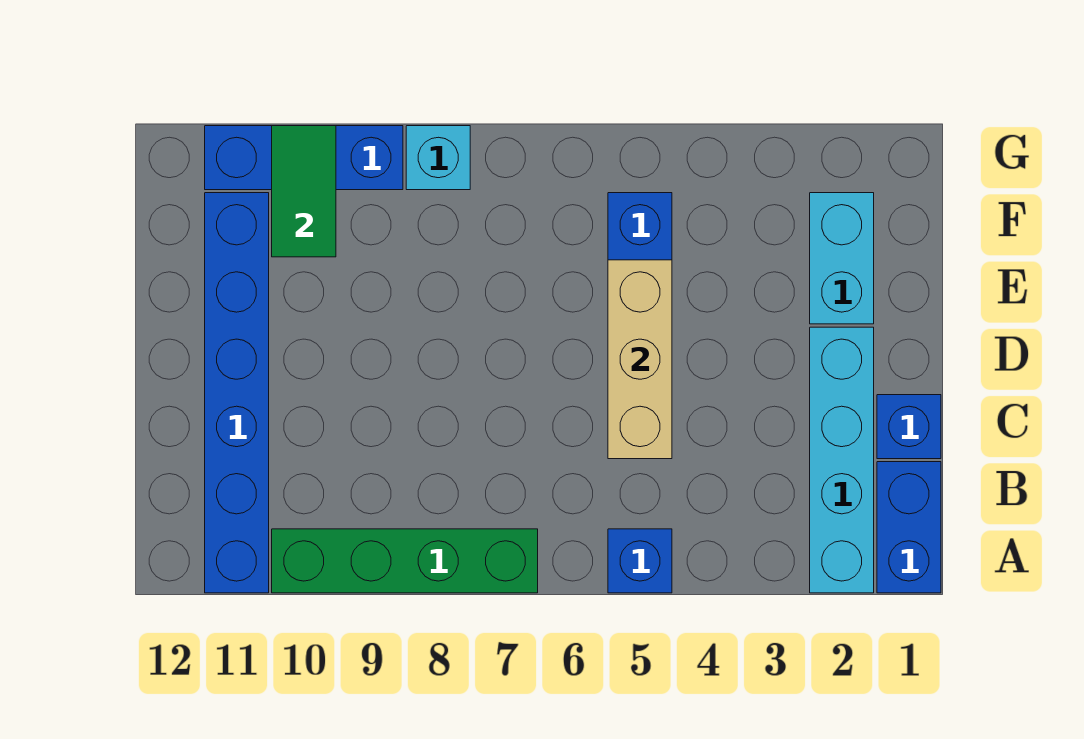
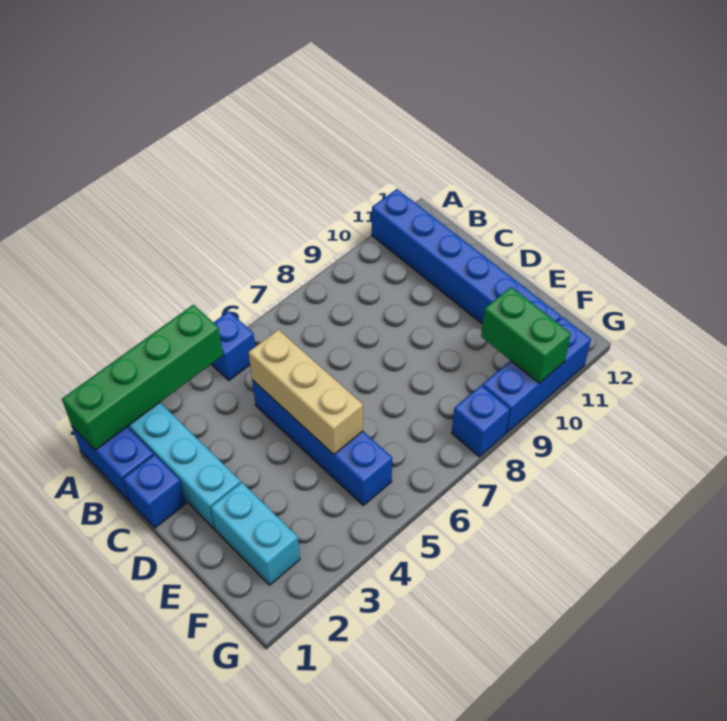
green brick A7:A10 level 1 -> green brick A1:A4 level 2
green tile F10:G10 level 2 -> green brick F10:G10 level 2
cyan brick G8 level 1 -> blue brick G8 level 1

